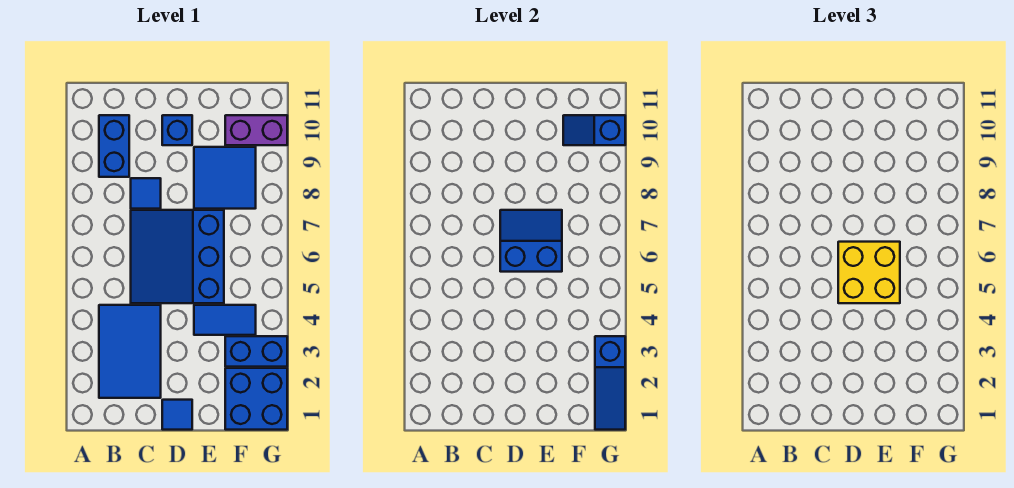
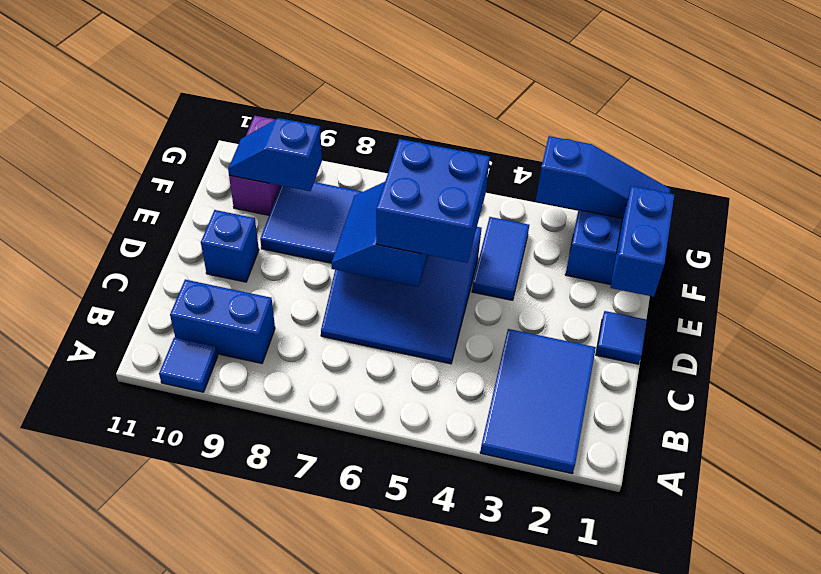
blue tile B2:C4 level 1 -> blue tile A2:C3 level 1
blue tile C8 level 1 -> blue tile A10 level 1
yellow brick D5:E6 level 3 -> blue brick D5:E6 level 3
blue brick F3:G3 level 1 -> blue brick E1:F1 level 2
blue slope F10:G10 level 2 top G -> blue slope F9:F10 level 2 top 9

